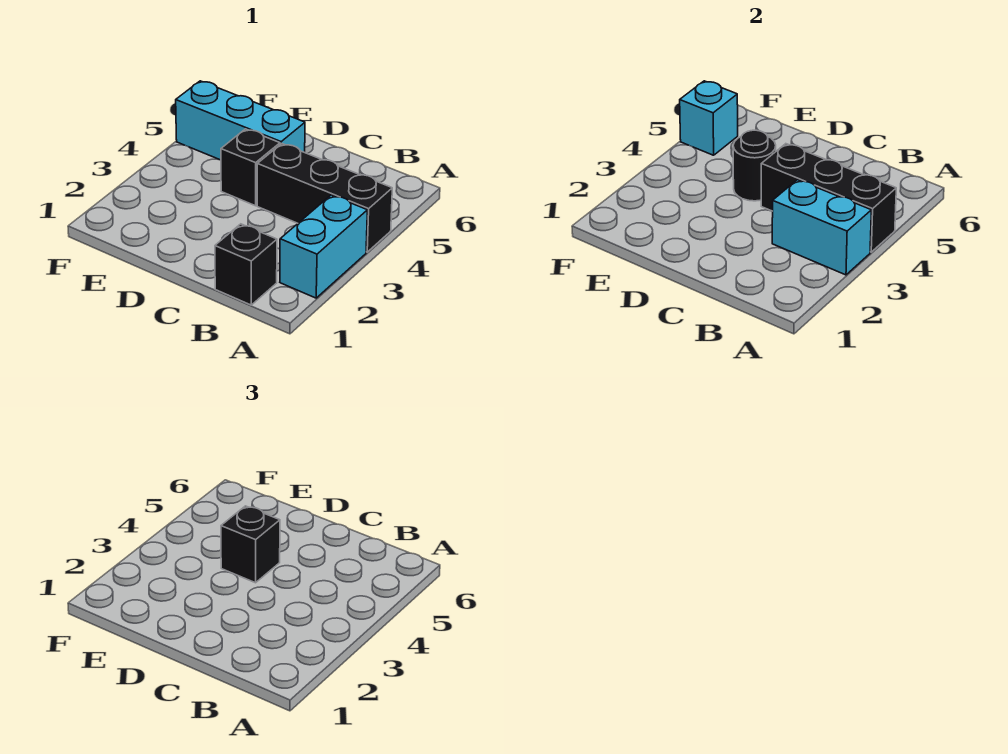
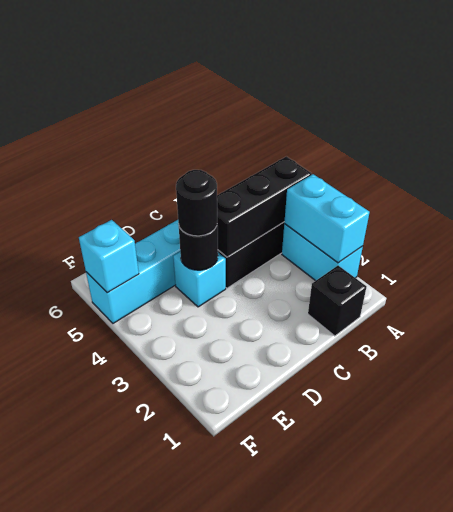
cyan brick A3:B3 level 2 -> cyan brick A2:A3 level 2
black brick D4 level 1 -> cyan brick D4 level 1
black brick D4 level 3 -> black round brick D4 level 3

